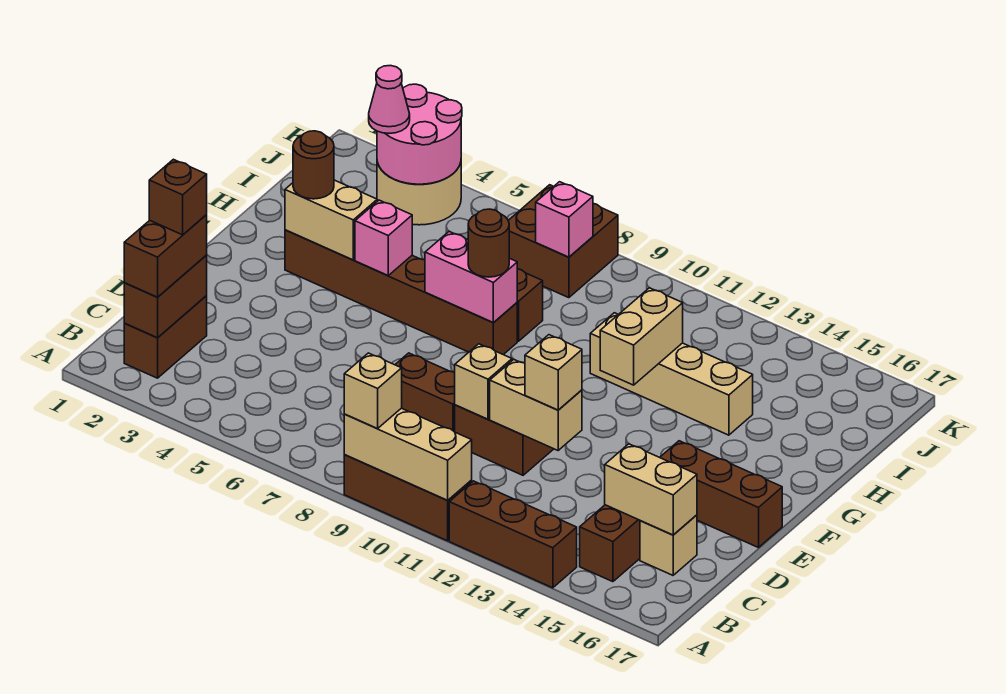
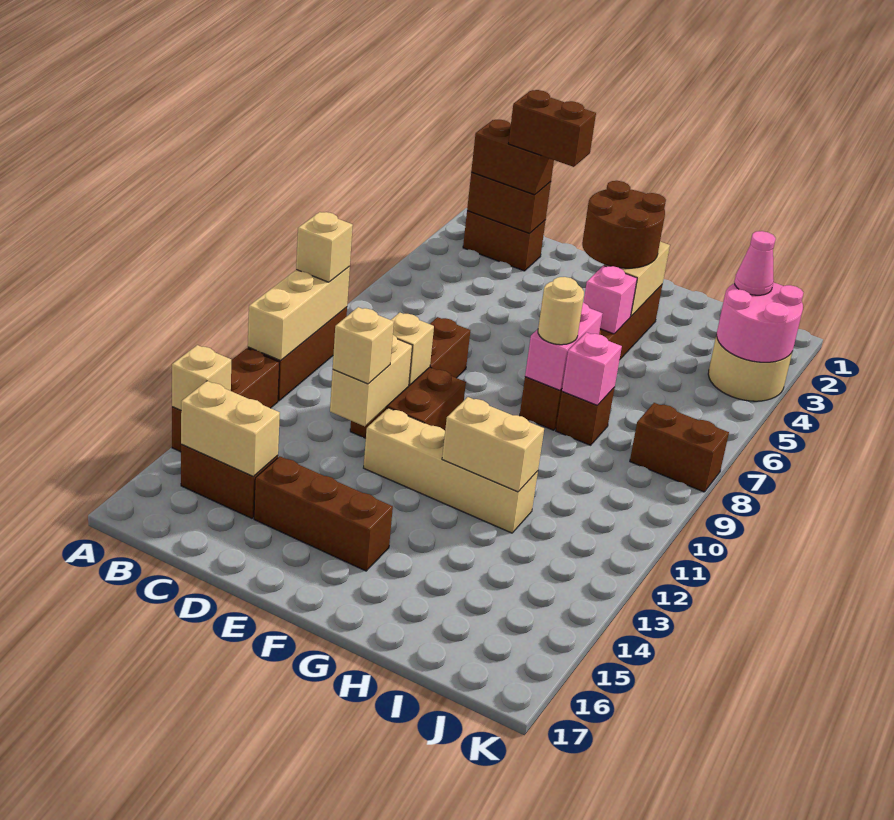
brown brick C2 level 4 -> brown brick C2:D2 level 4
tan brick C15:C16 level 2 -> tan brick B15:C15 level 2
tan brick C16 level 1 -> tan brick A14 level 2
brown brick E15:E17 level 1 -> brown brick D15:F15 level 1
brown round brick G3 level 3 -> brown round brick F3:G4 level 3
brown round brick G8 level 3 -> tan round brick G8 level 3
tan brick H11:H14 level 1 -> tan brick E12:H12 level 1
brown brick J7:K8 level 1 -> brown brick J8:K8 level 1
pink brick J8 level 2 -> pink brick H8 level 2

